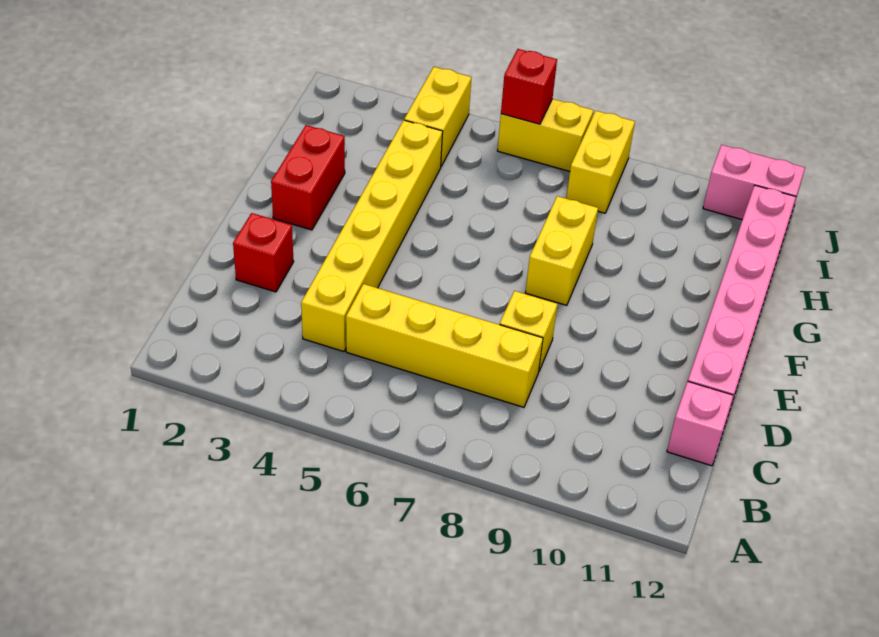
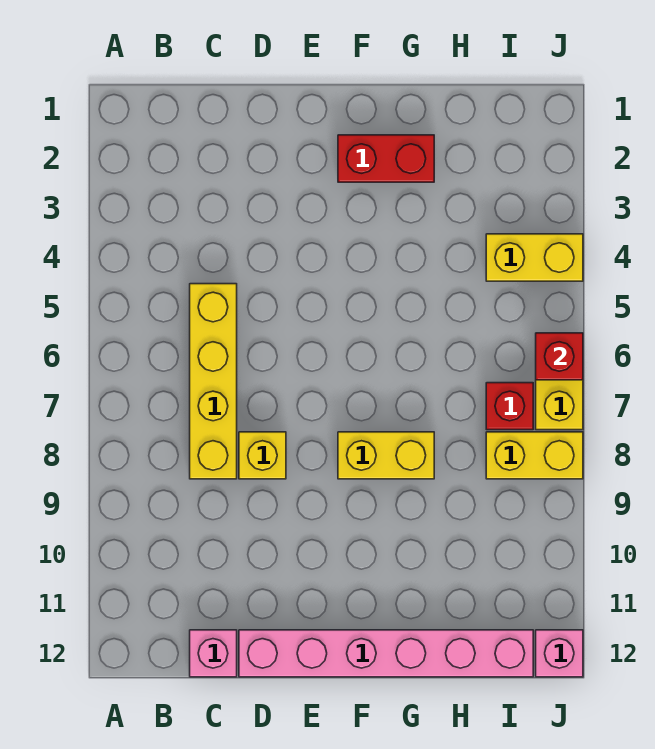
yellow brick C4:H4 level 1 -> none
red brick D2 level 1 -> red brick I7 level 1
pink brick J11:J12 level 1 -> pink brick J12 level 1

